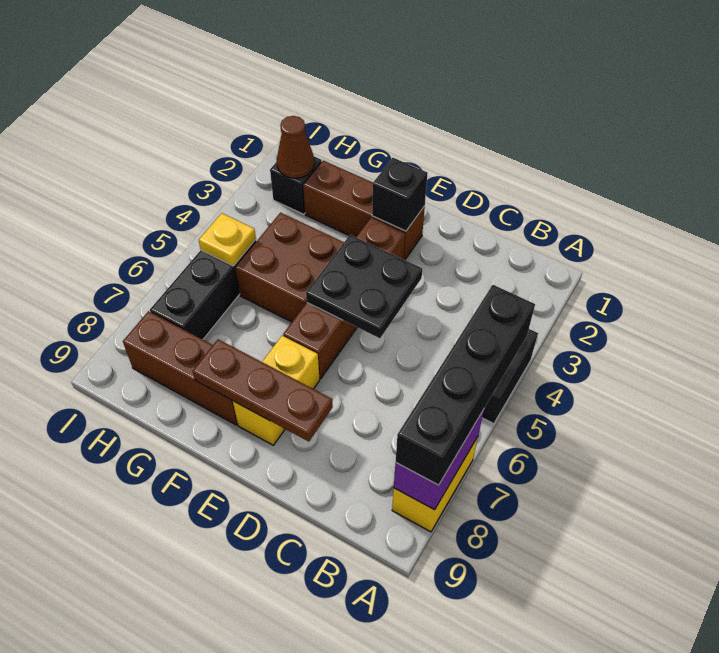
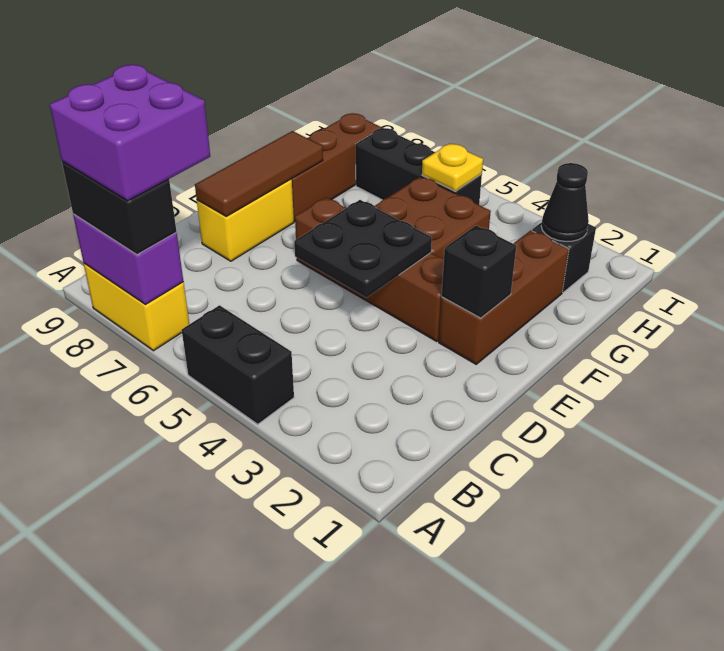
black brick A5:A8 level 3 -> black brick A7:A8 level 3
none -> purple brick A7:B8 level 4
brown plate D8:F8 level 2 -> brown tile D8:F8 level 2
yellow brick E7:E8 level 1 -> yellow brick D8:E8 level 1
brown cone H2 level 2 -> black cone H2 level 2

